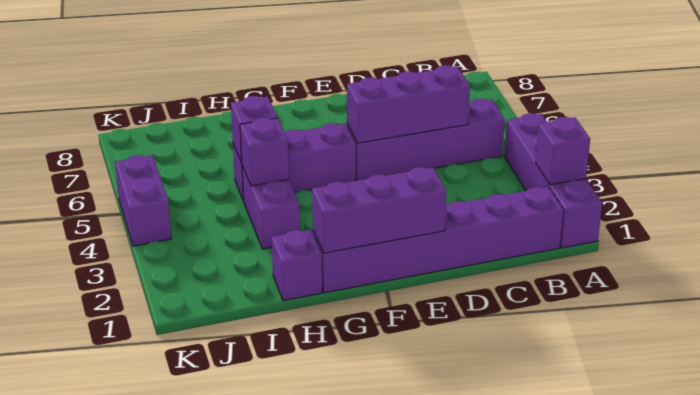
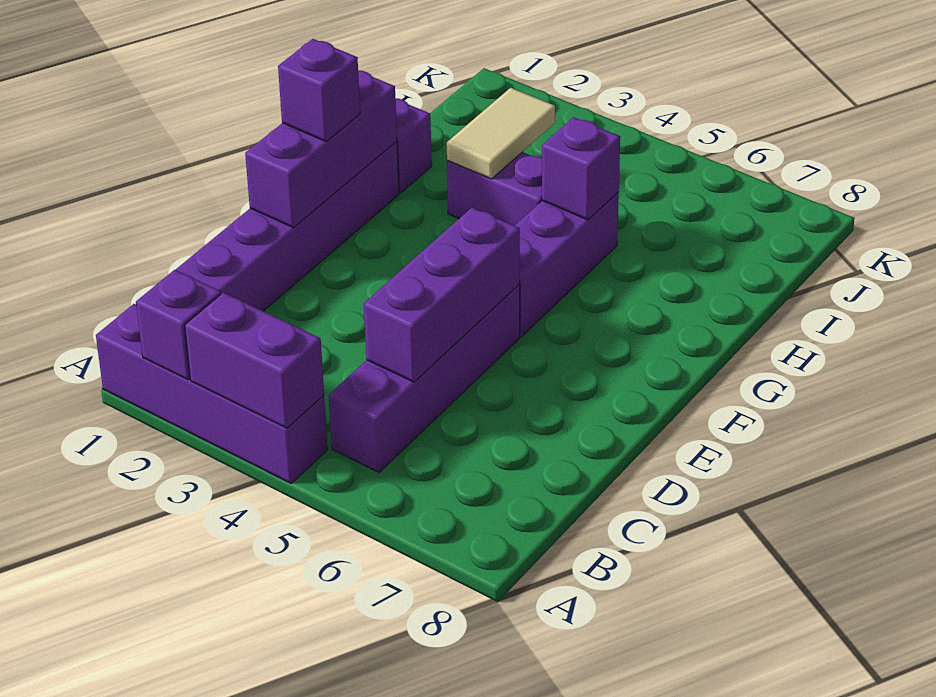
none -> tan tile H3:I3 level 2
purple brick H4 level 2 -> purple brick F1 level 3
purple brick K4:K5 level 1 -> purple brick A3:A4 level 2

